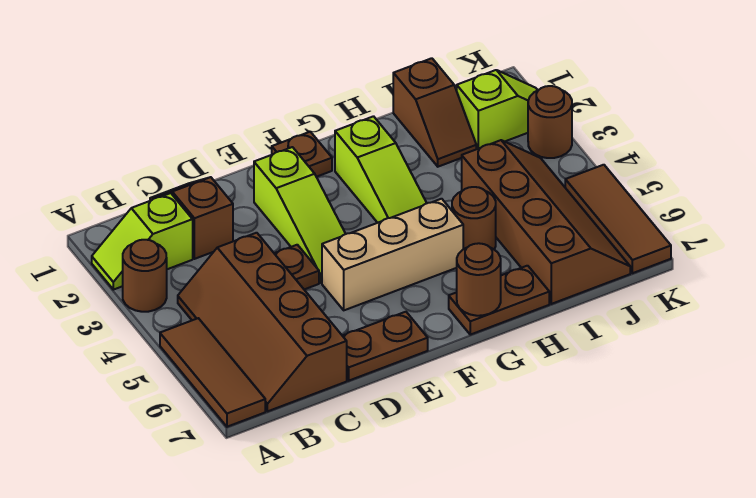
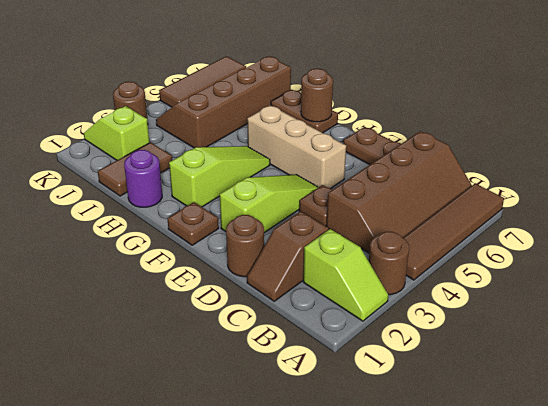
brown tile A5:A7 level 1 -> brown tile A4:A7 level 1
none -> purple round brick H1 level 1
brown round brick H5 level 1 -> brown round brick D1 level 1
brown slope I1:I2 level 1 top 1 -> brown tile I1:I2 level 1

